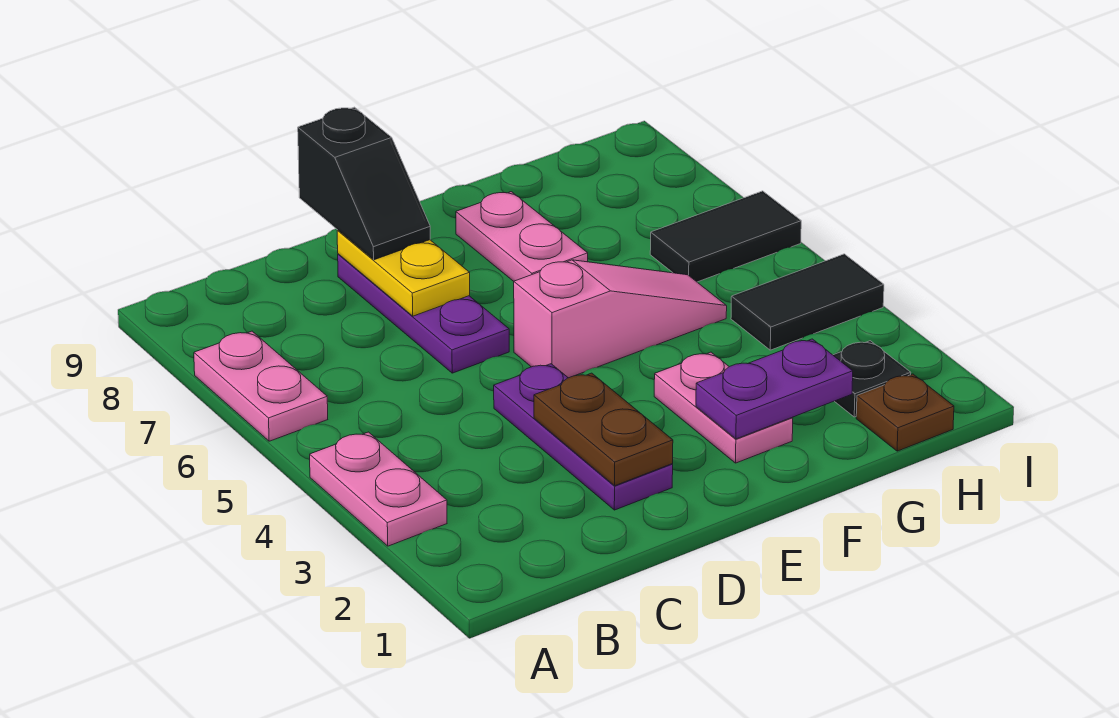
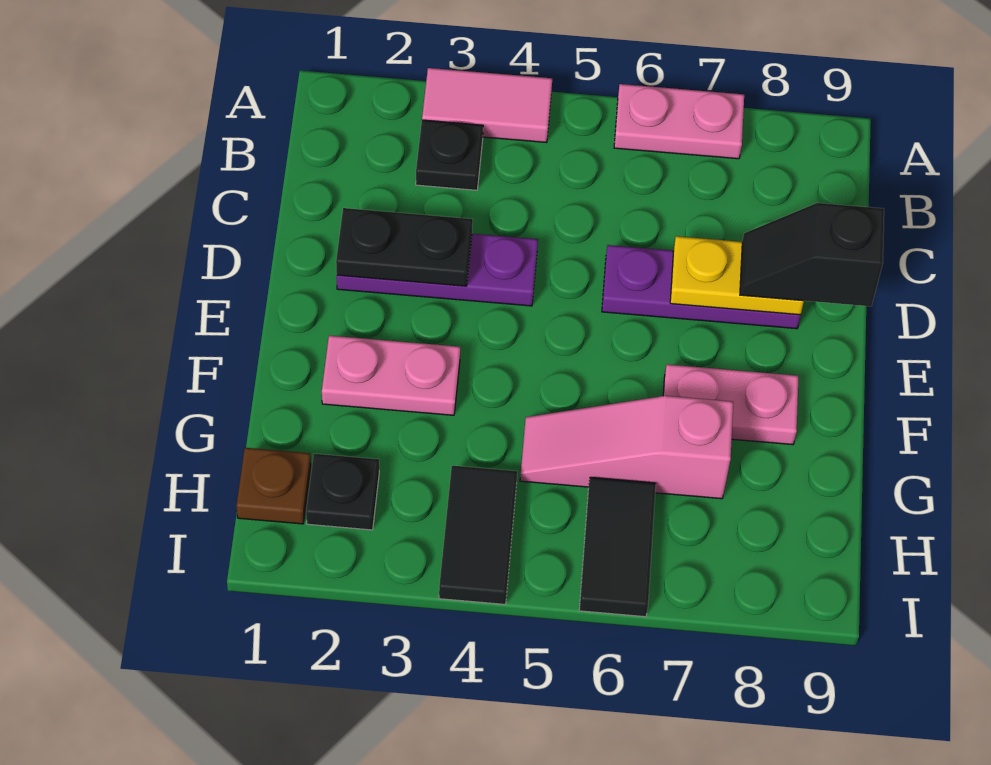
pink plate A3:A4 level 1 -> pink tile A3:A4 level 1
none -> black plate B3 level 1
brown plate D2:D3 level 2 -> black plate D2:D3 level 2
pink slope E5:G5 level 1 top E -> pink slope G5:G7 level 1 top 7
purple plate F2:G2 level 2 -> none

